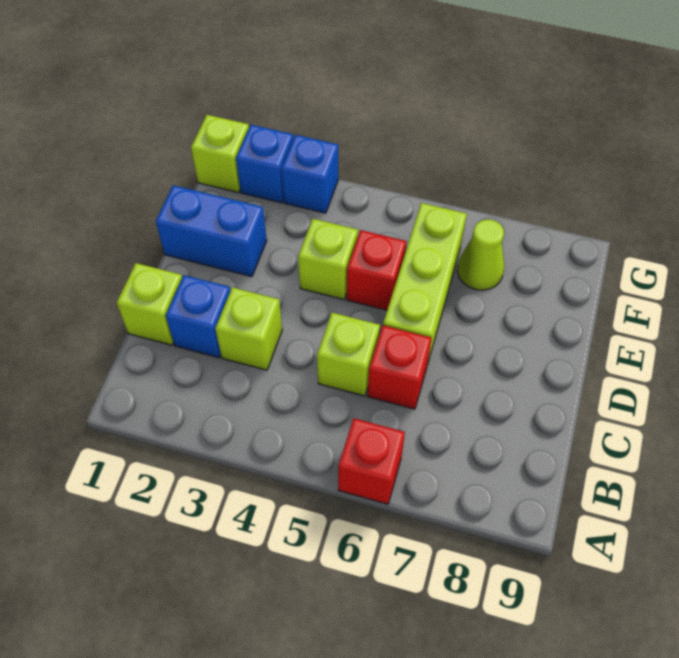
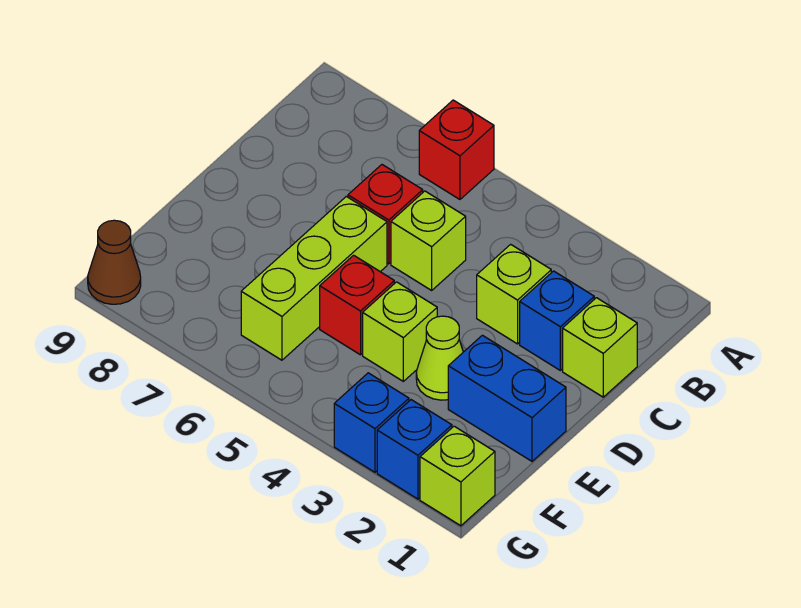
lime cone F7 level 1 -> lime cone E3 level 1
none -> brown cone G9 level 1

